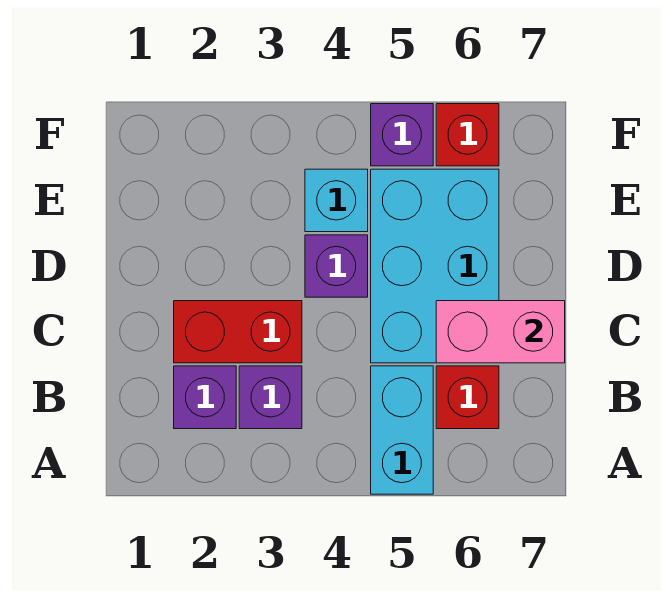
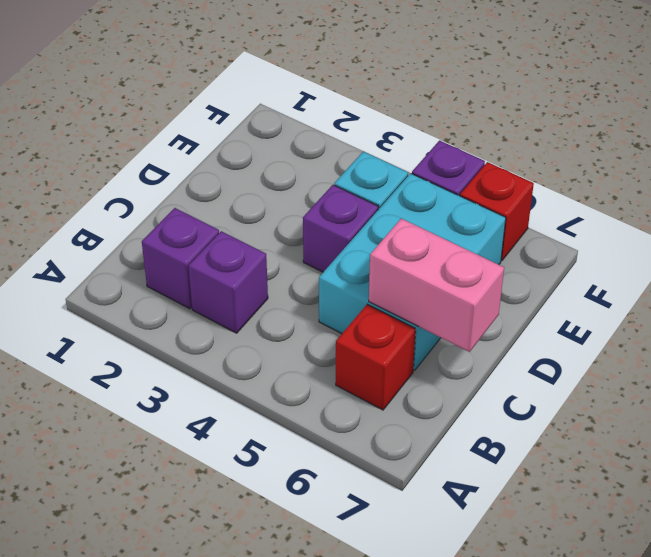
cyan brick A5:B5 level 1 -> none
red brick C2:C3 level 1 -> none

